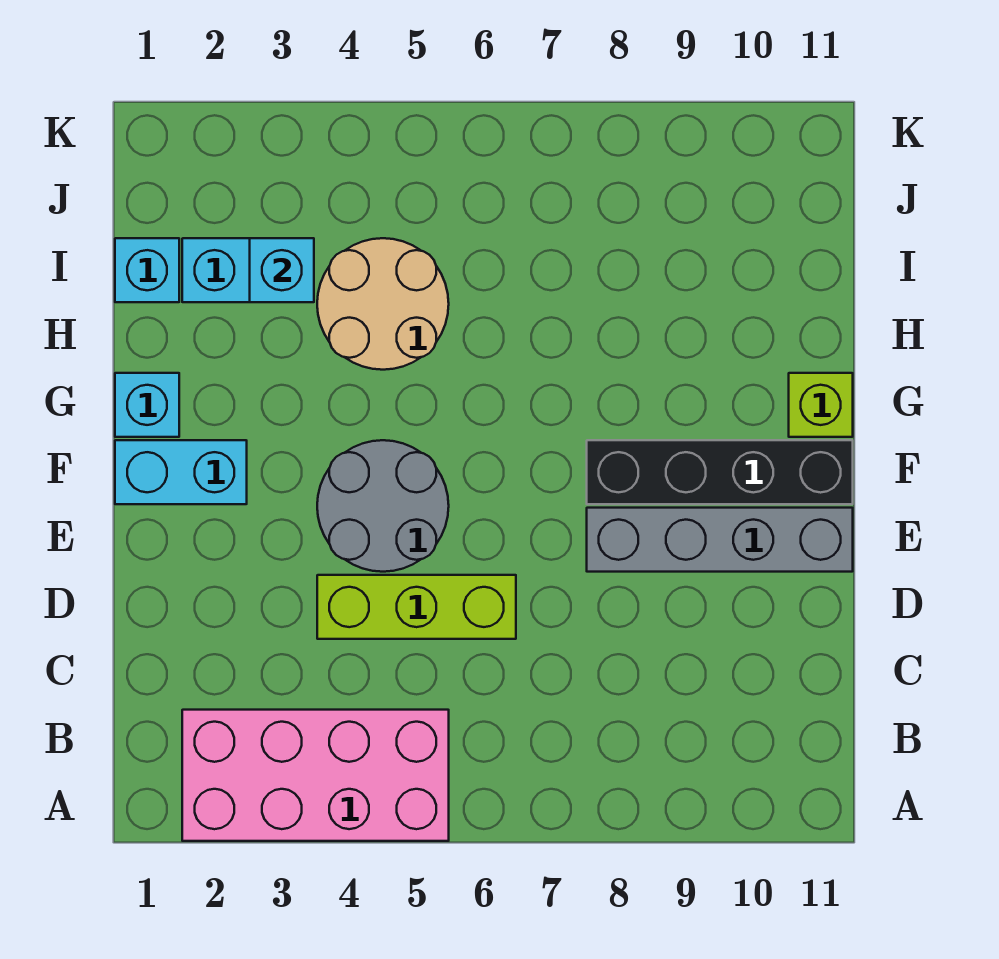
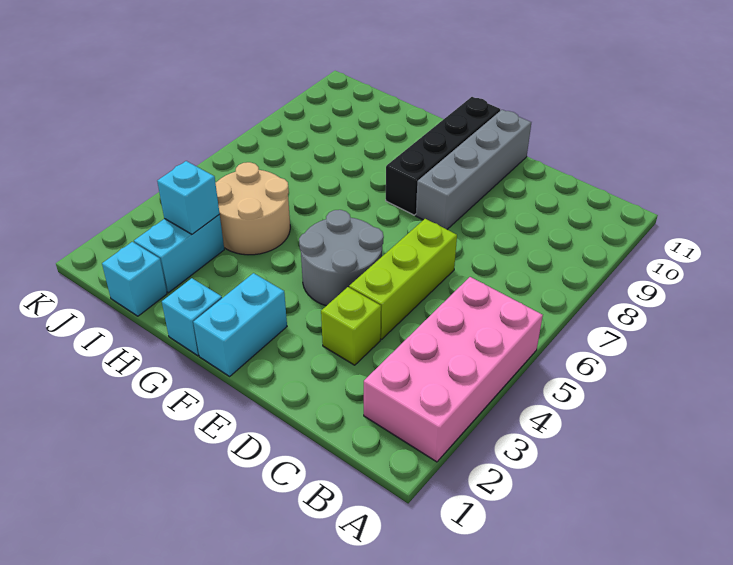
lime brick G11 level 1 -> lime brick D3 level 1

